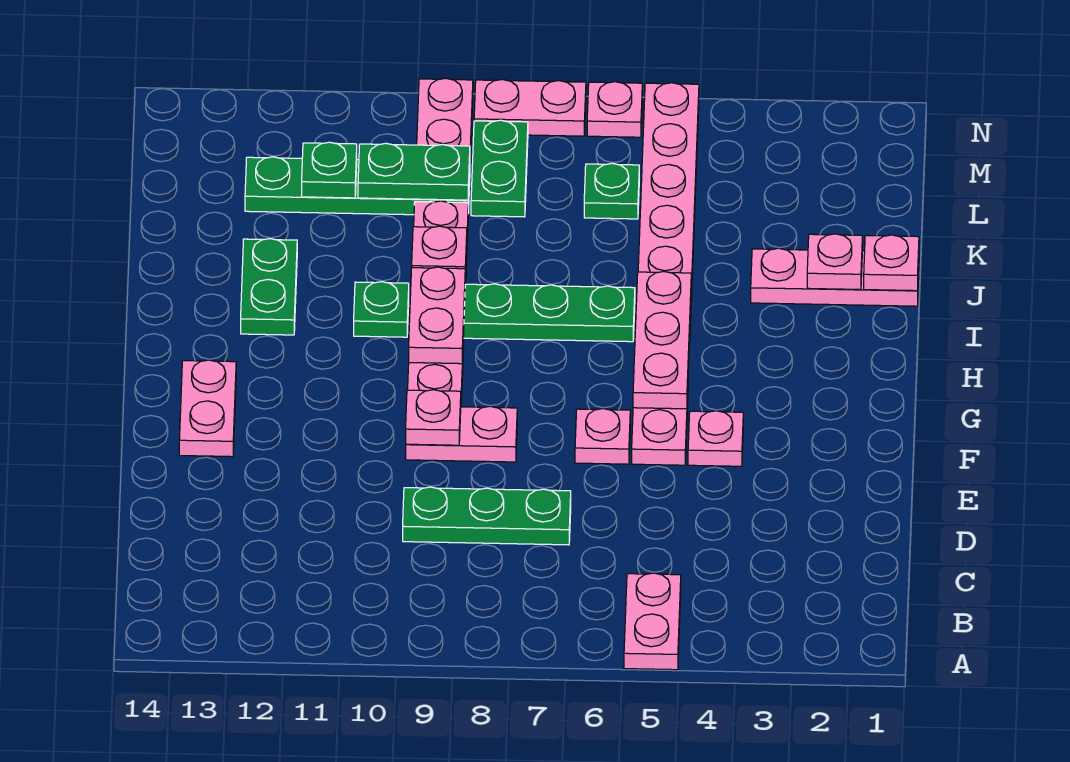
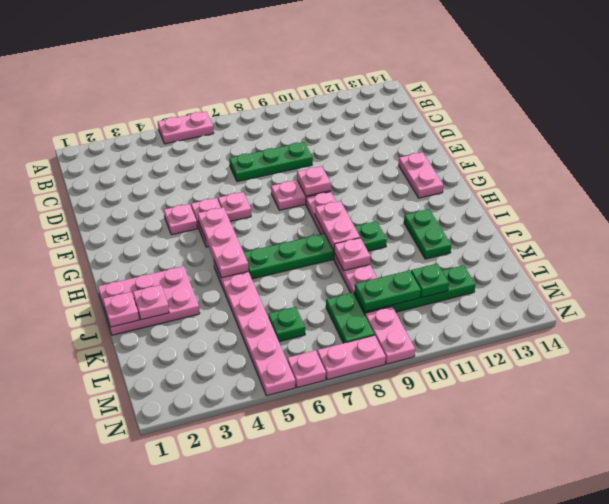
pink plate A5:B5 level 1 -> pink plate A5:A6 level 1
pink plate J1:J3 level 1 -> pink plate I1:J3 level 1

